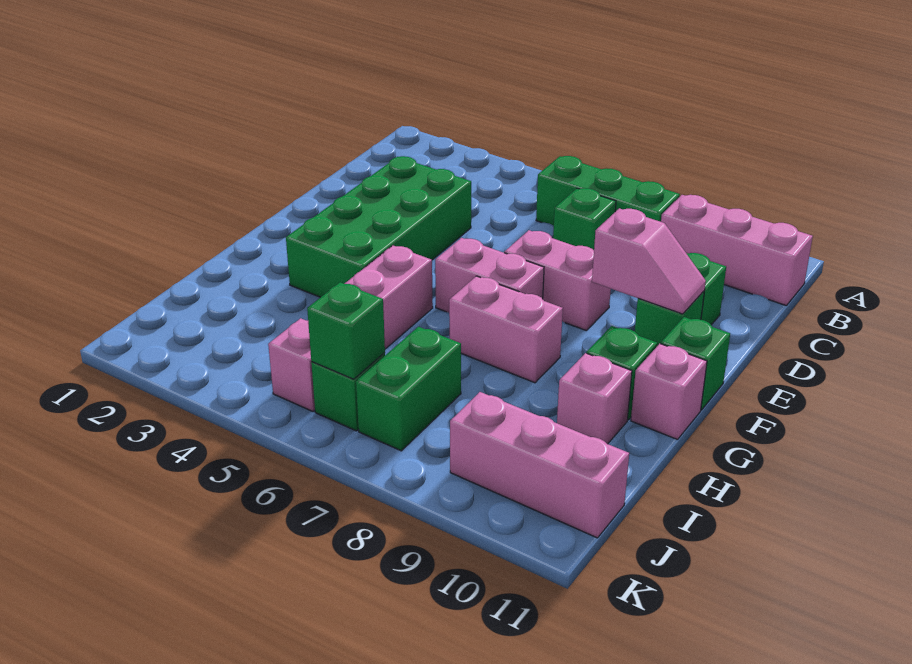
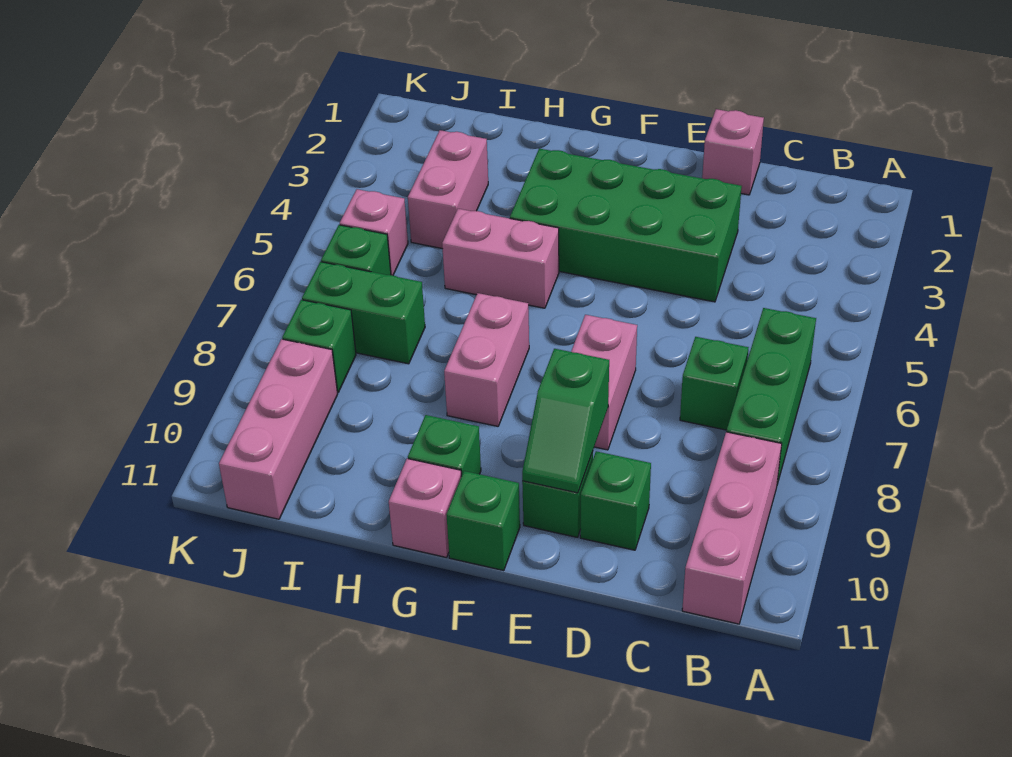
pink slope E9:E10 level 2 top 9 -> green slope E9:E10 level 2 top 9
pink brick F6:F7 level 1 -> pink brick I3:I4 level 1
pink brick H10 level 1 -> pink brick D1 level 1
green brick J6 level 2 -> green brick J8 level 1

